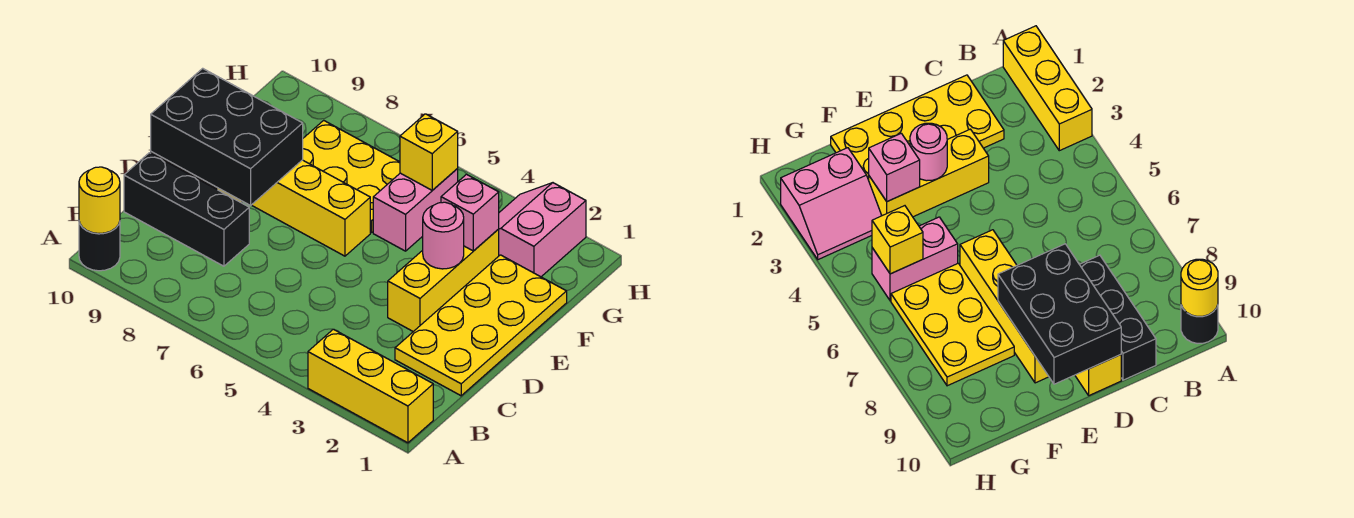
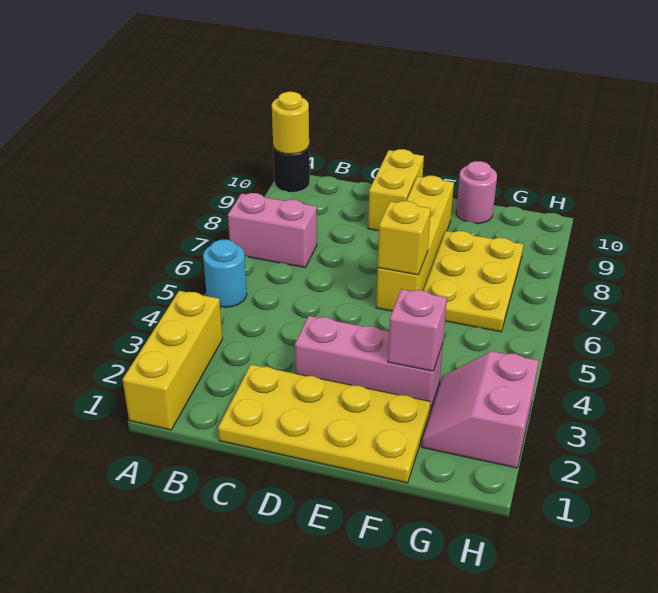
none -> cyan round brick A5 level 1
black brick C8:C10 level 1 -> none
yellow brick D3:F3 level 1 -> pink brick D3:F3 level 1
black brick D8:E10 level 2 -> none
pink round brick E3 level 2 -> pink round brick F10 level 1
pink brick F5:G5 level 1 -> pink brick A7:B7 level 1
pink slope G2:H3 level 1 top 2 -> pink slope G2:H3 level 1 top H
yellow brick G5 level 2 -> yellow brick E6 level 2

